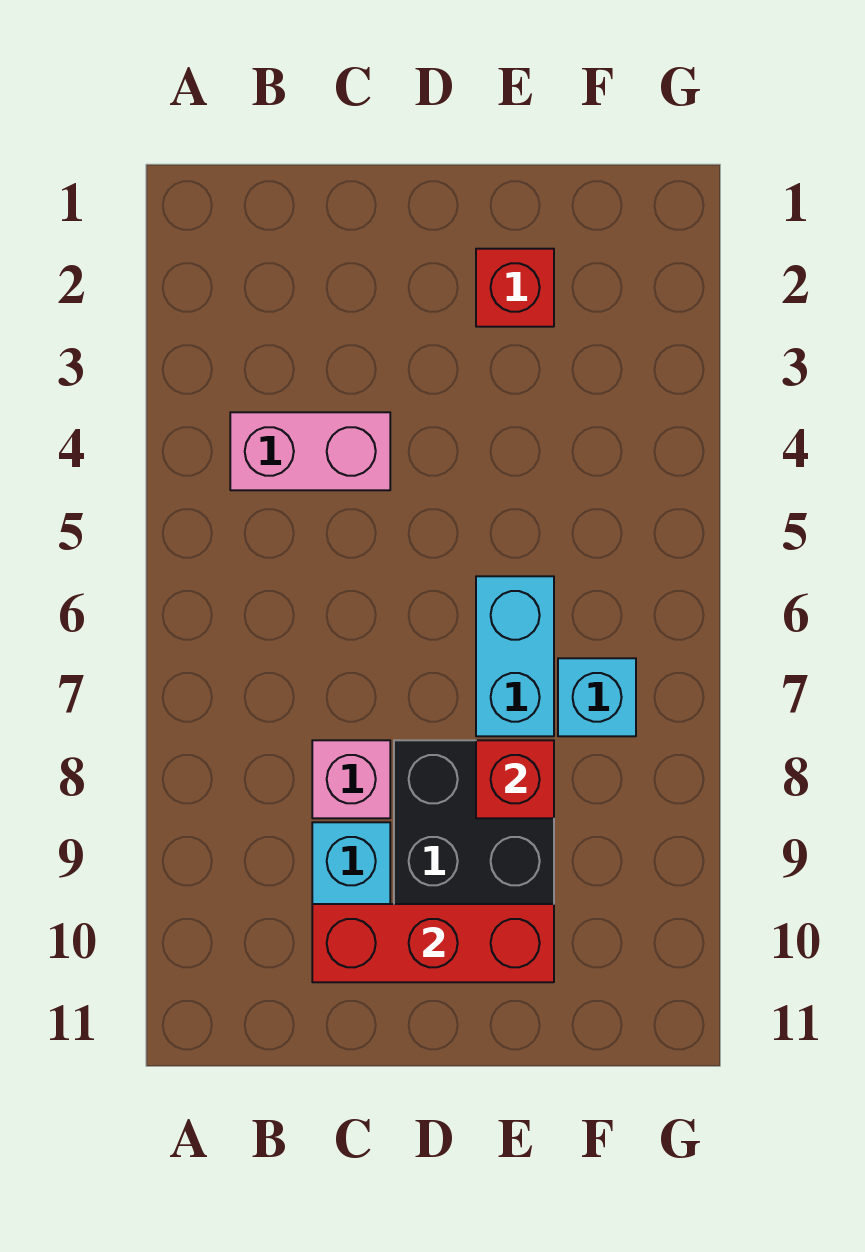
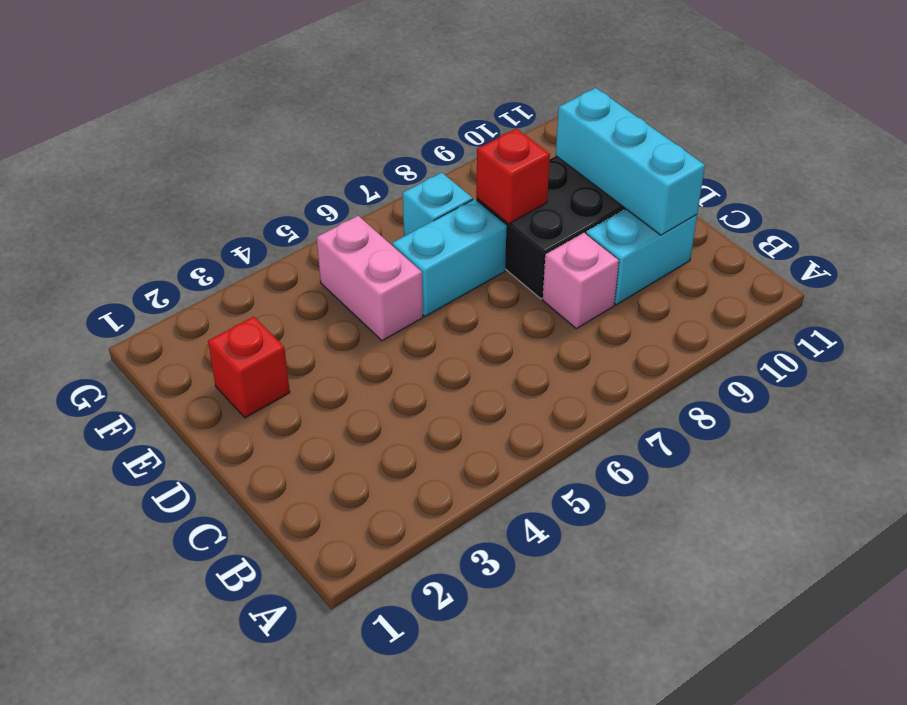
pink brick B4:C4 level 1 -> pink brick E5:F5 level 1
red brick C10:E10 level 2 -> cyan brick C10:E10 level 2

